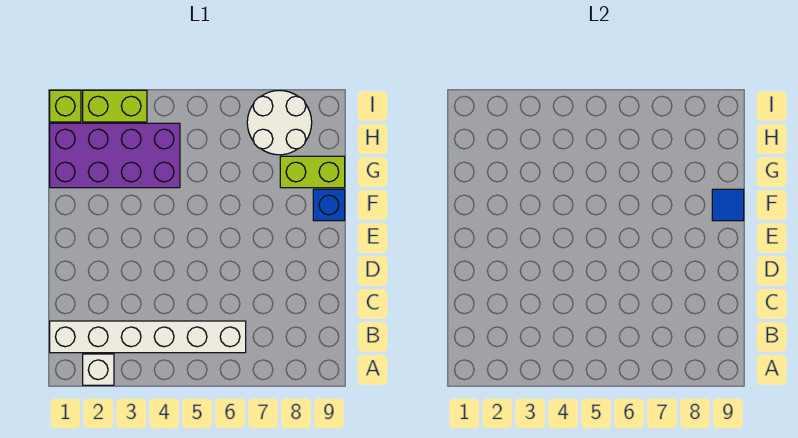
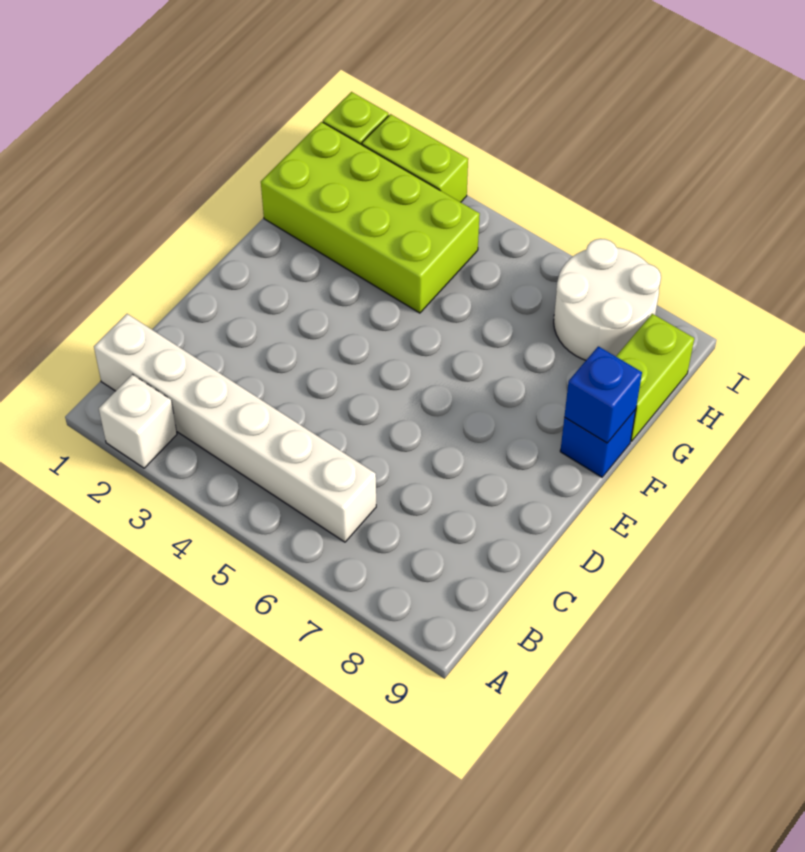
blue tile F9 level 2 -> blue brick F9 level 2
purple brick G1:H4 level 1 -> lime brick G1:H4 level 1
lime brick G8:G9 level 1 -> lime brick G9:H9 level 1

